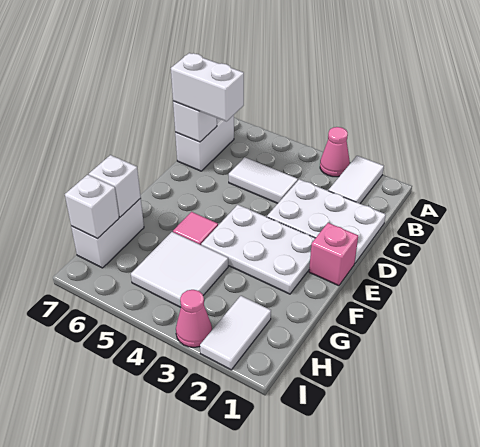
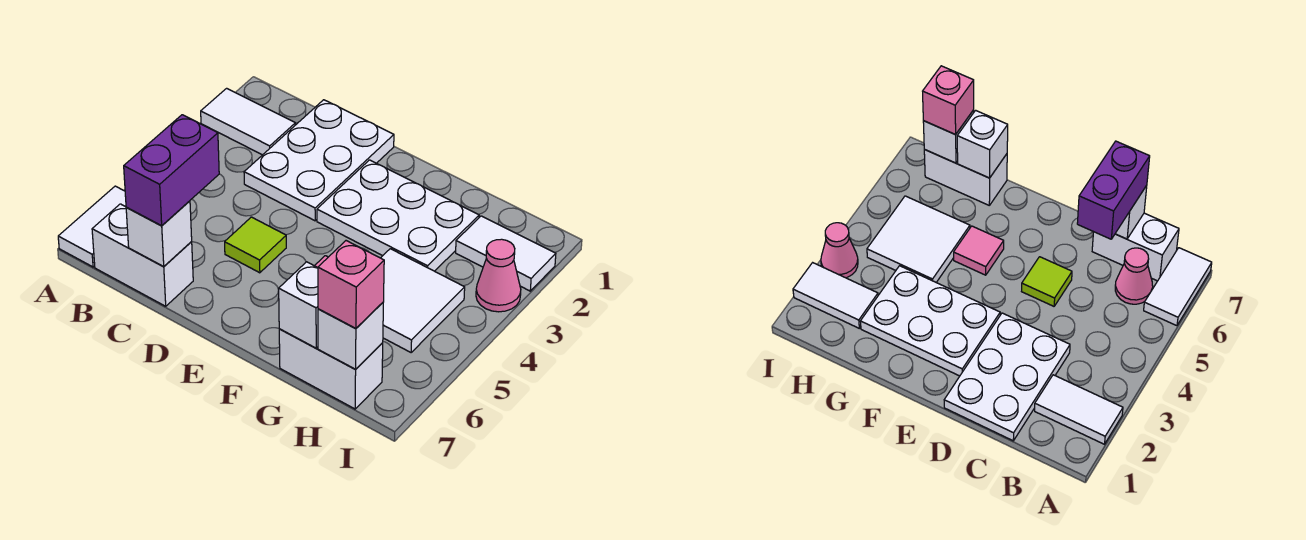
pink cone A3 level 1 -> pink cone B6 level 1
white tile C4:C5 level 1 -> white tile A6:A7 level 1
white brick C6:C7 level 3 -> purple brick C6:C7 level 3
none -> lime tile D5 level 1
pink brick E1 level 1 -> pink brick H7 level 3
white plate E2:F4 level 1 -> white plate E2:G3 level 1

